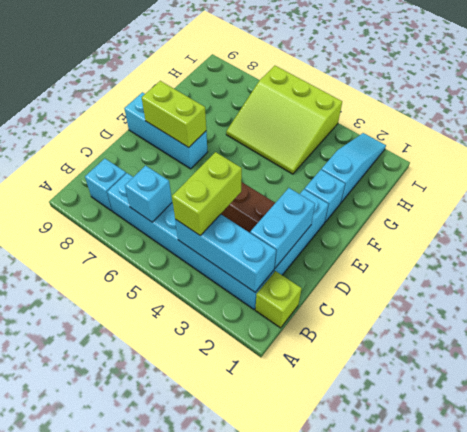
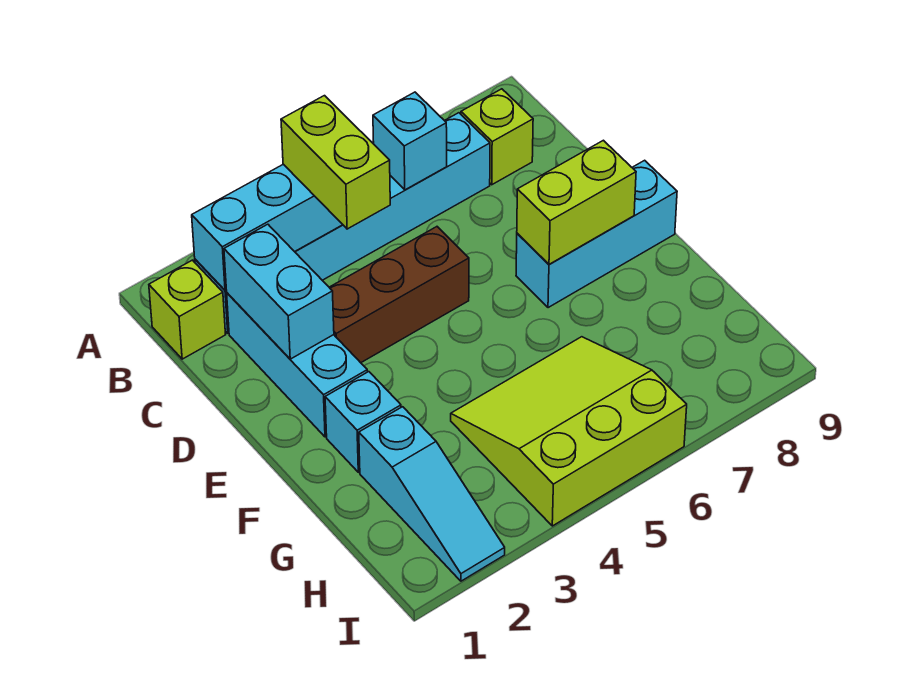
cyan brick B8 level 1 -> lime brick B8 level 1

